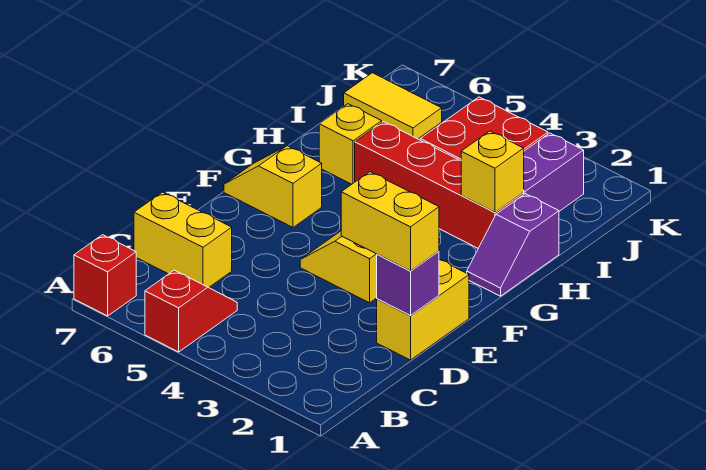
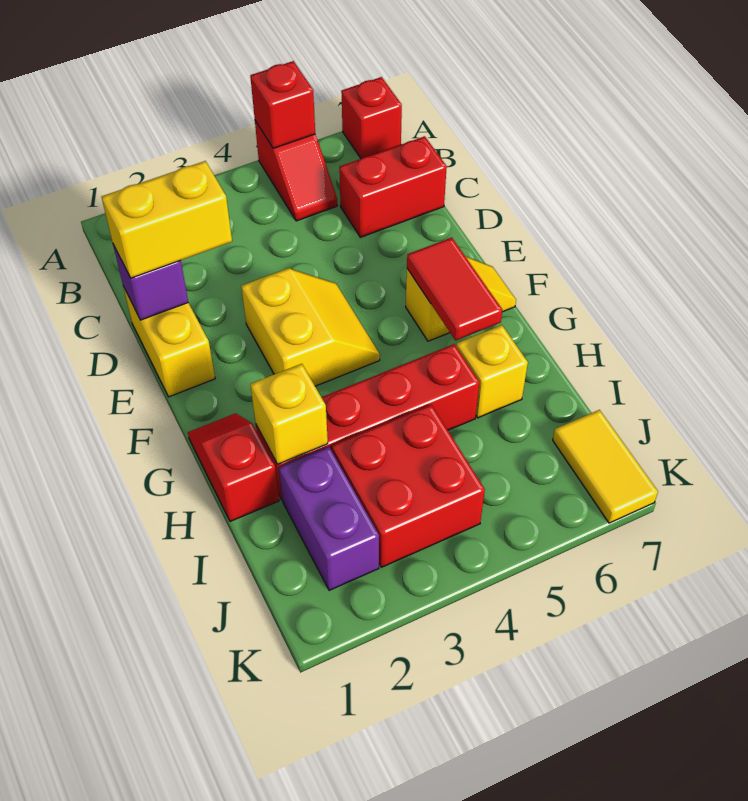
none -> red brick A5 level 2
yellow brick C6:C7 level 1 -> red brick C6:C7 level 1
none -> red tile F6:G6 level 2
purple slope G1:H1 level 1 top H -> red slope G1:H1 level 1 top H
yellow tile J6:J7 level 1 -> yellow tile J7:K7 level 1

